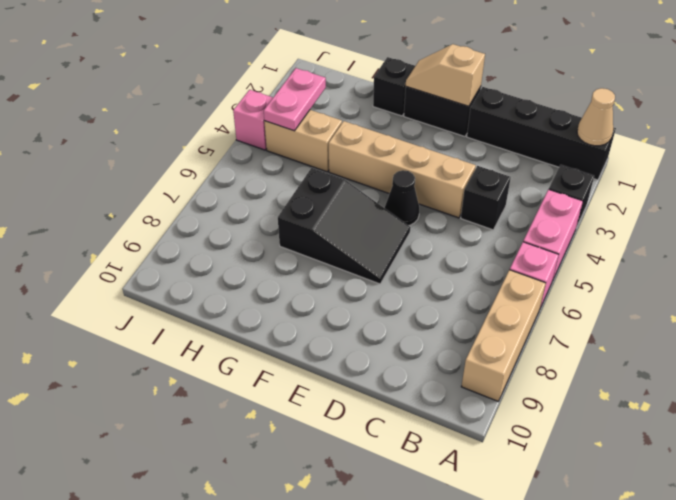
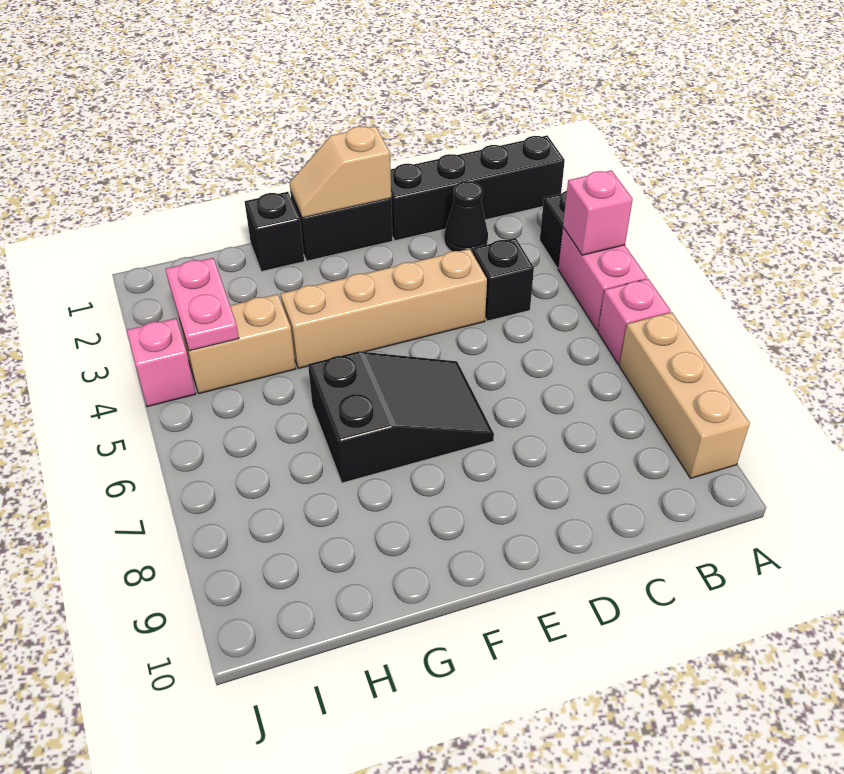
tan cone A1 level 2 -> none
none -> pink brick A4 level 2
black cone E5 level 1 -> black cone C2 level 1

